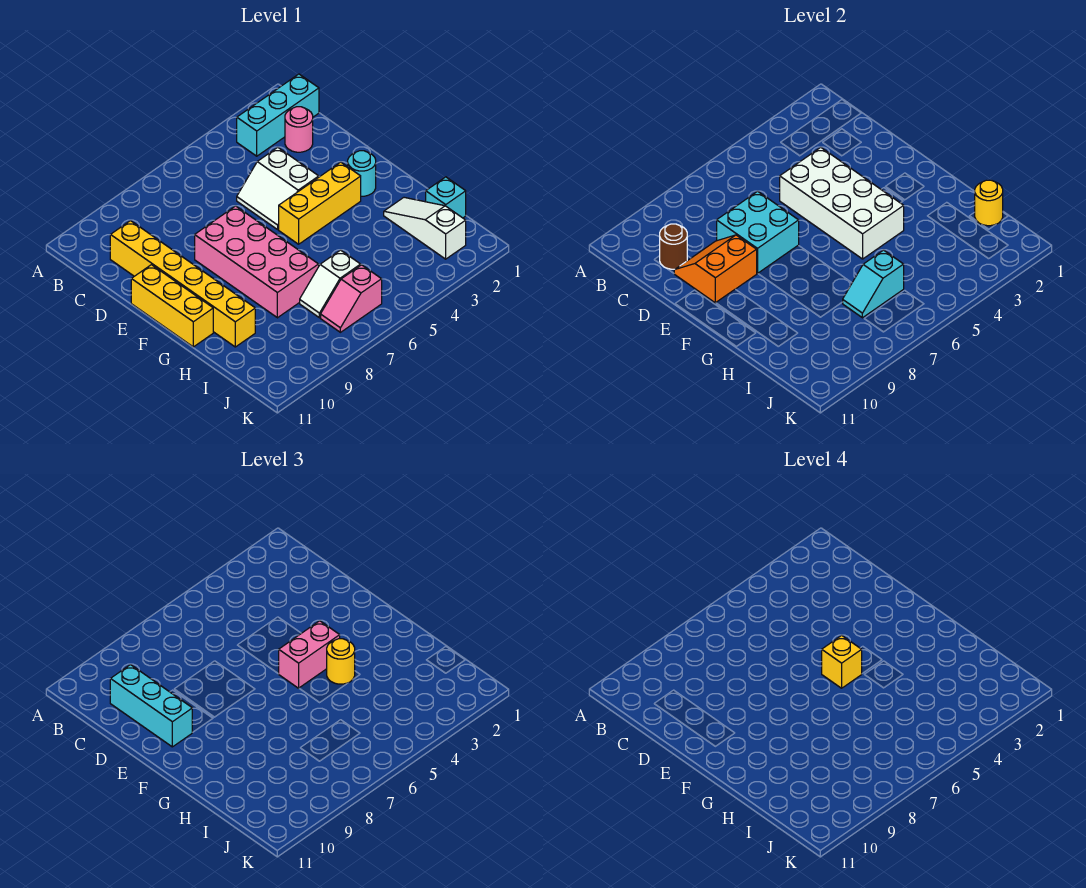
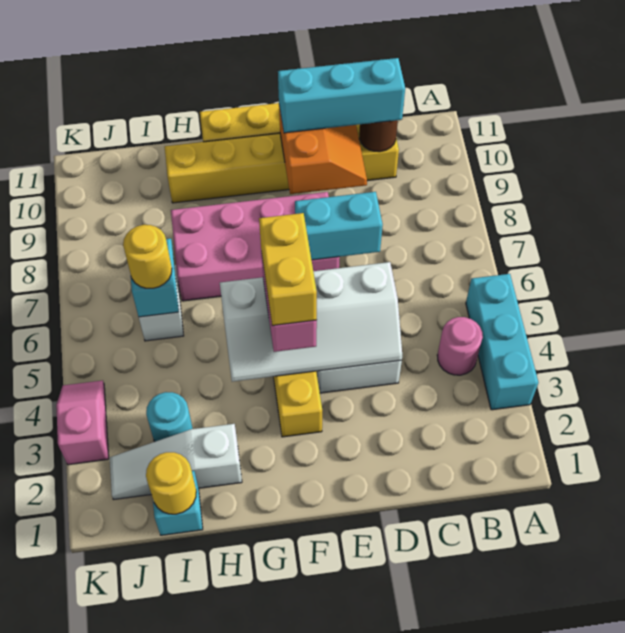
cyan brick B1:B3 level 1 -> cyan brick A3:A5 level 1
pink round brick C2 level 1 -> pink round brick B4 level 1
white brick D4:G5 level 2 -> white slope D4:G5 level 2 top 5
cyan brick D7:E8 level 2 -> cyan brick D7:E7 level 2
cyan round brick F2 level 1 -> cyan round brick I3 level 1
yellow brick F5 level 4 -> yellow brick F4:F5 level 4
yellow round brick G4 level 3 -> yellow round brick I6 level 3
white slope H2:J2 level 1 top J -> white slope H2:J2 level 1 top H
pink slope J6:J7 level 1 top 6 -> pink slope K3:K4 level 1 top 3

